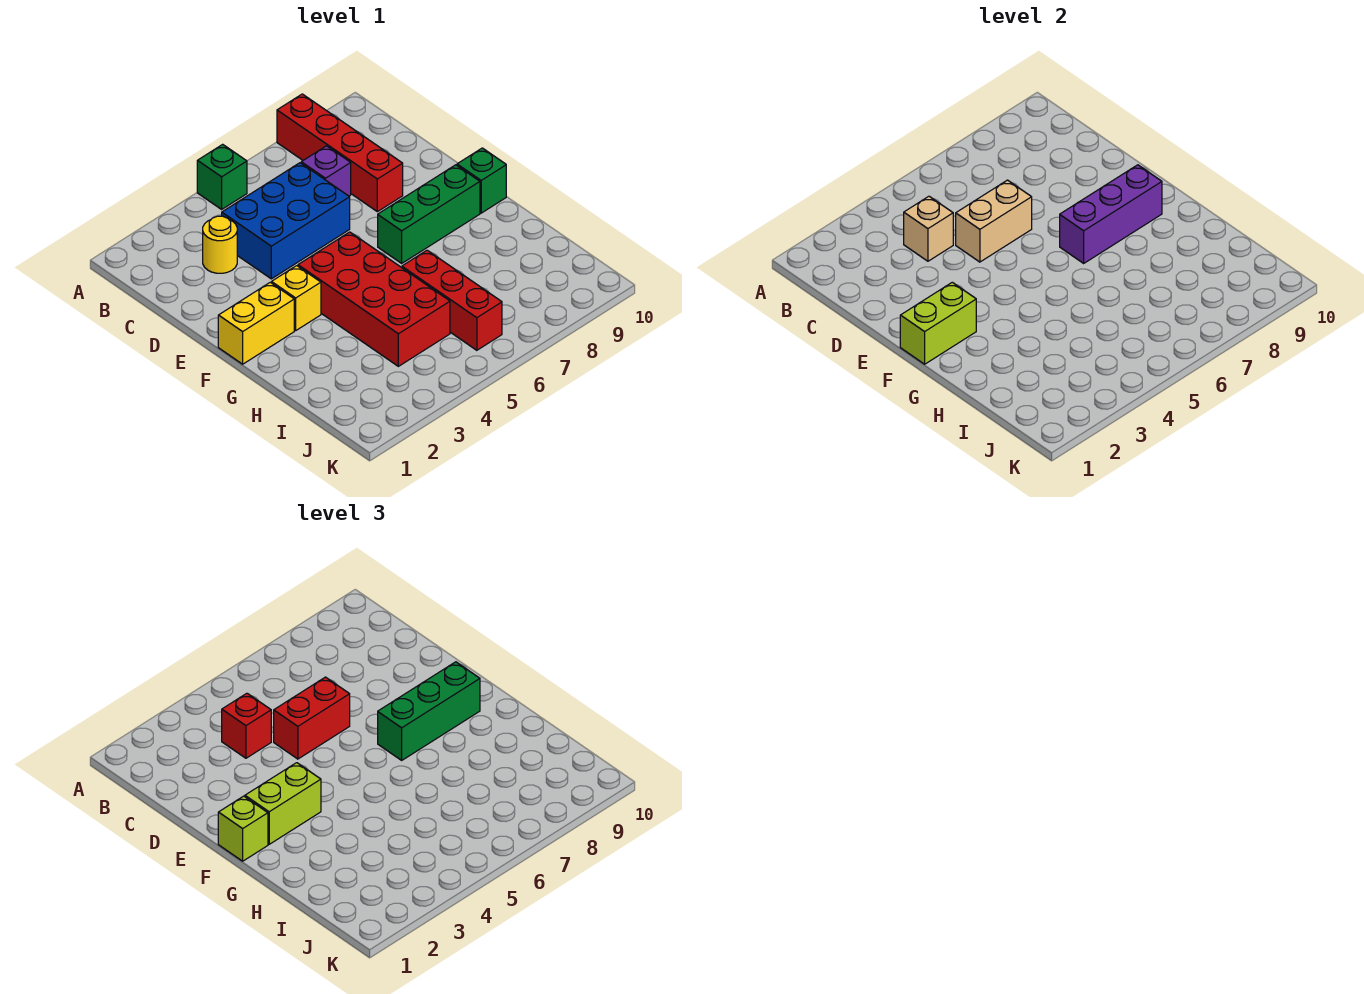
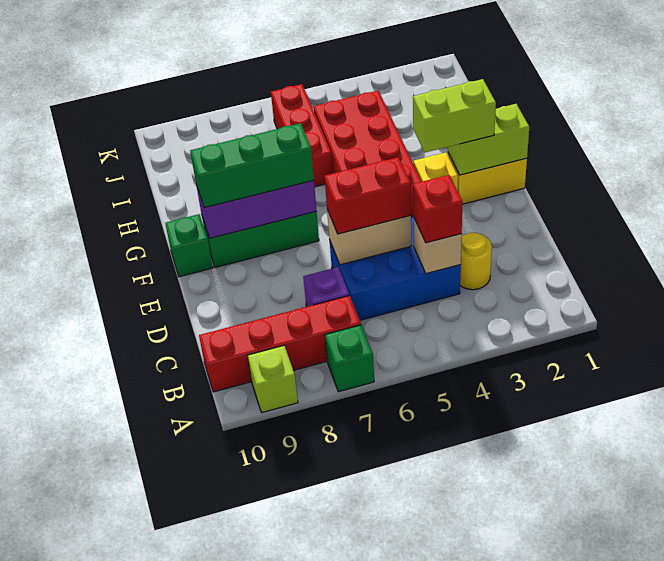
green brick A5 level 1 -> green brick A7 level 1
red brick A8:D8 level 1 -> red brick B7:B10 level 1
lime brick F1 level 3 -> lime brick A9 level 1

